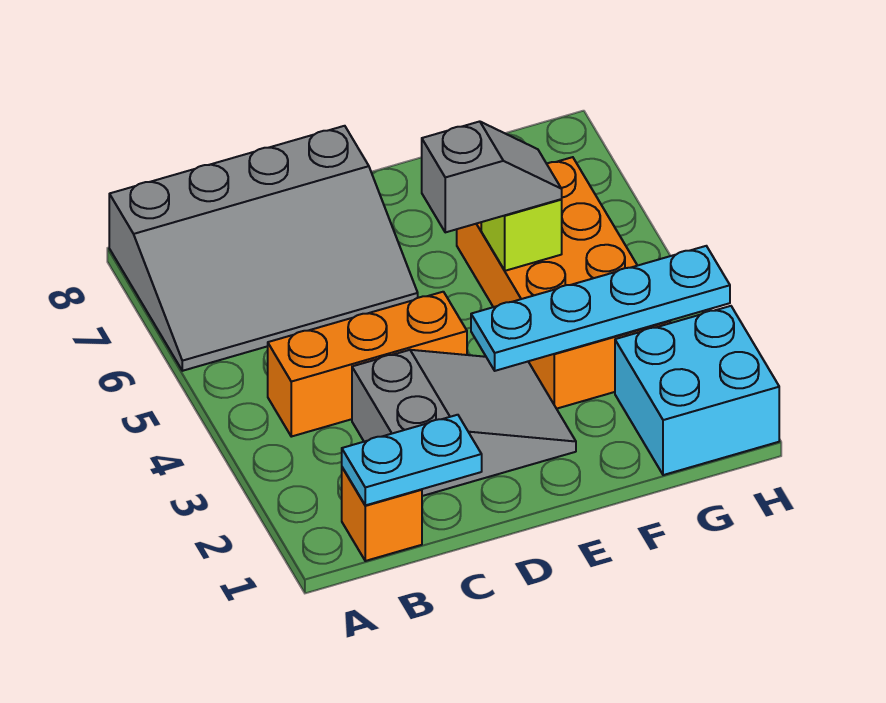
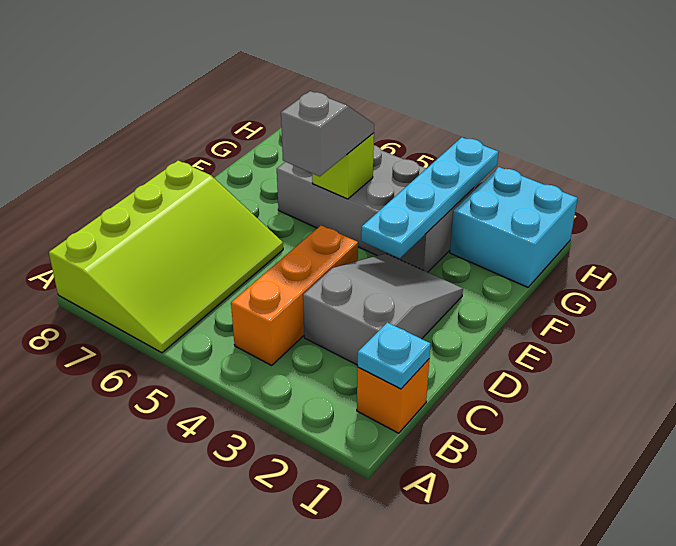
grey slope A6:D8 level 1 top 8 -> lime slope A6:D8 level 1 top 8
cyan plate B1:C1 level 2 -> cyan plate B1 level 2
orange brick F3:G6 level 1 -> grey brick F3:G6 level 1

